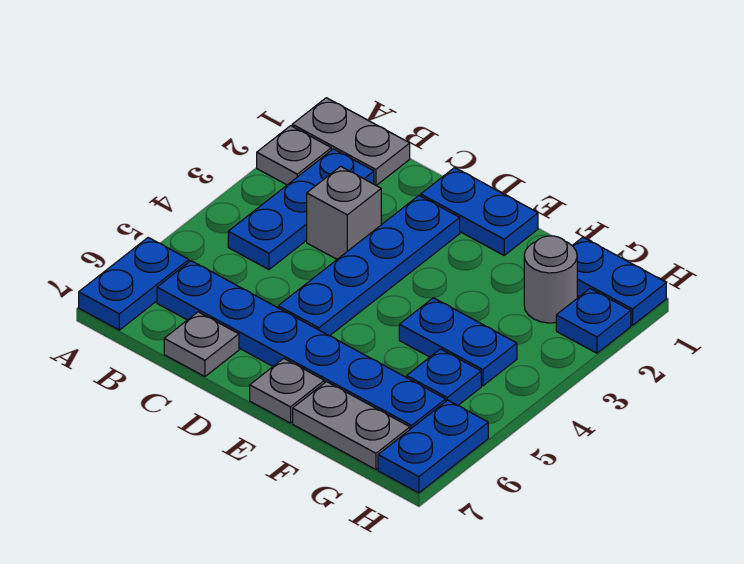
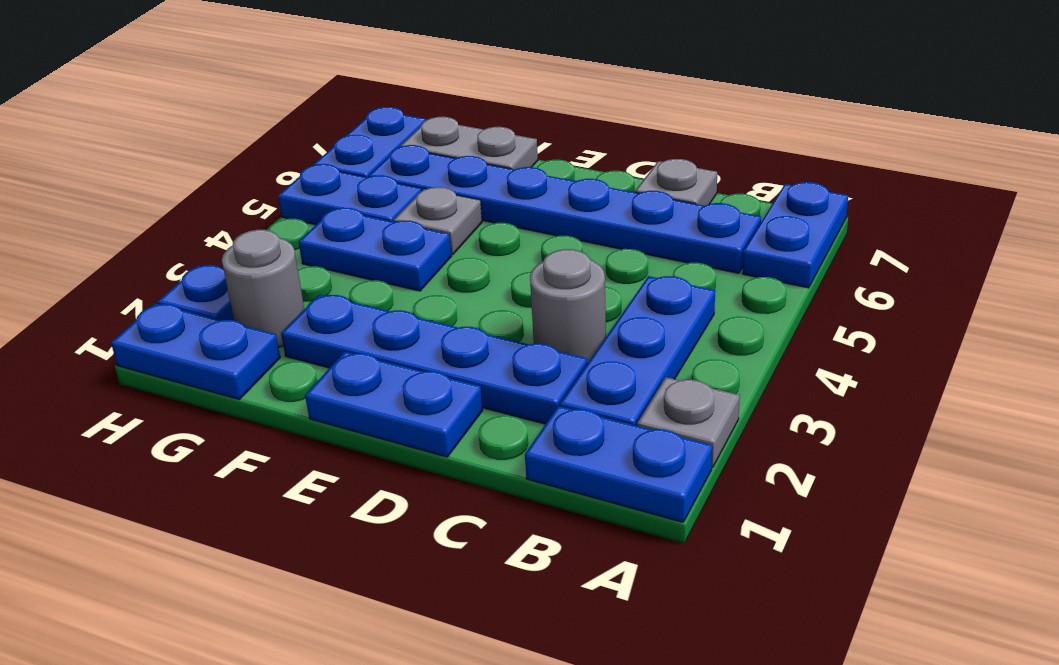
grey plate A1:B1 level 1 -> blue plate A1:B1 level 1
grey brick C3 level 1 -> grey round brick C3 level 1
blue plate D2:D5 level 1 -> blue plate C2:F2 level 1
grey plate E7 level 1 -> grey plate F5 level 1
blue plate G5 level 1 -> blue plate G5:H5 level 1

